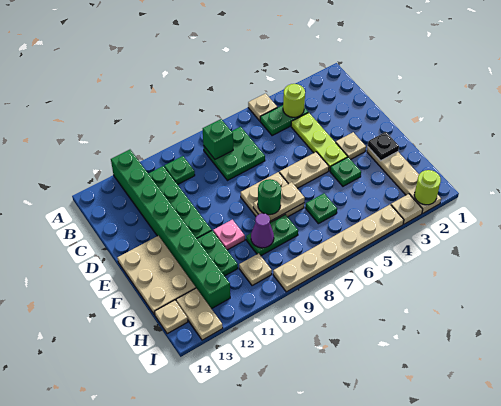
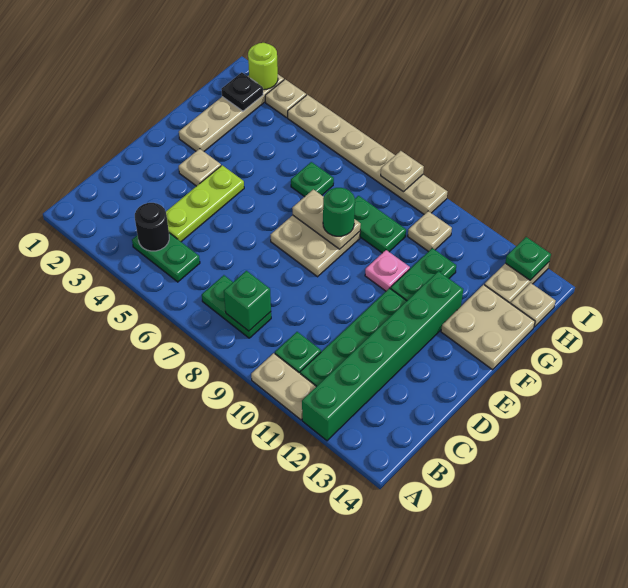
tan plate A5 level 1 -> tan plate I8 level 2
green brick A12:H12 level 1 -> green brick A12:F12 level 1
lime round brick B4 level 2 -> black round brick B4 level 2
green plate B7:C8 level 1 -> green plate B7:B8 level 1
tan plate E5:E6 level 1 -> tan plate A10:A11 level 1
tan plate E13:G14 level 1 -> tan plate F13:G14 level 1
black plate F2 level 2 -> black plate H2 level 2
green plate F4 level 1 -> green plate I13 level 2
purple cone G9 level 2 -> none

